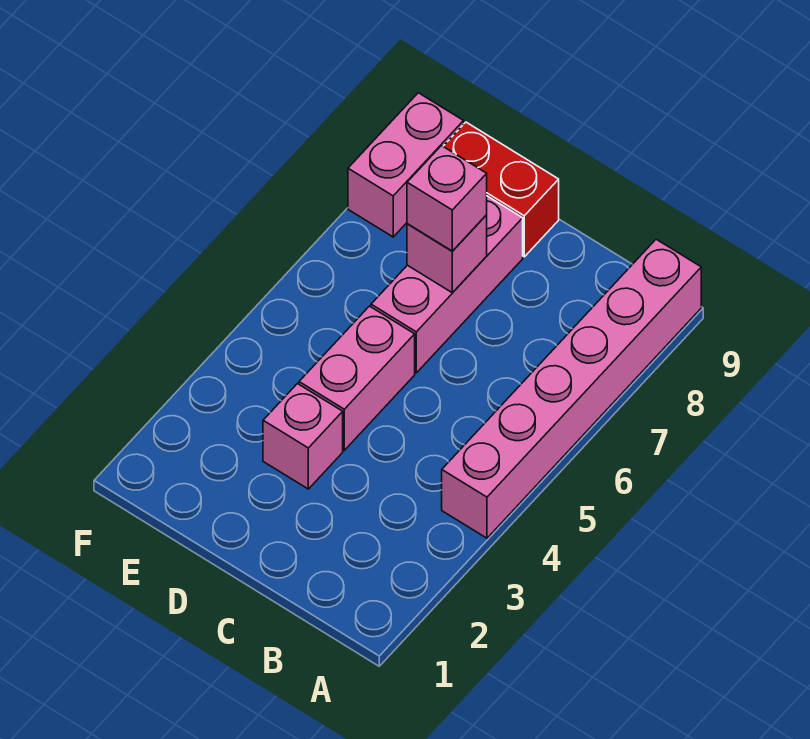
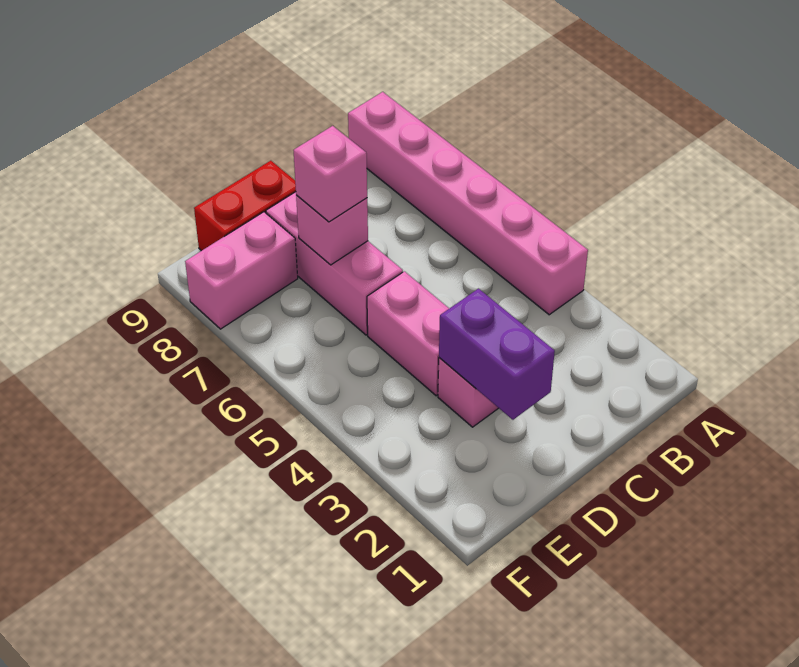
none -> purple brick D2:D3 level 2
pink brick F8:F9 level 1 -> pink brick E8:F8 level 1

